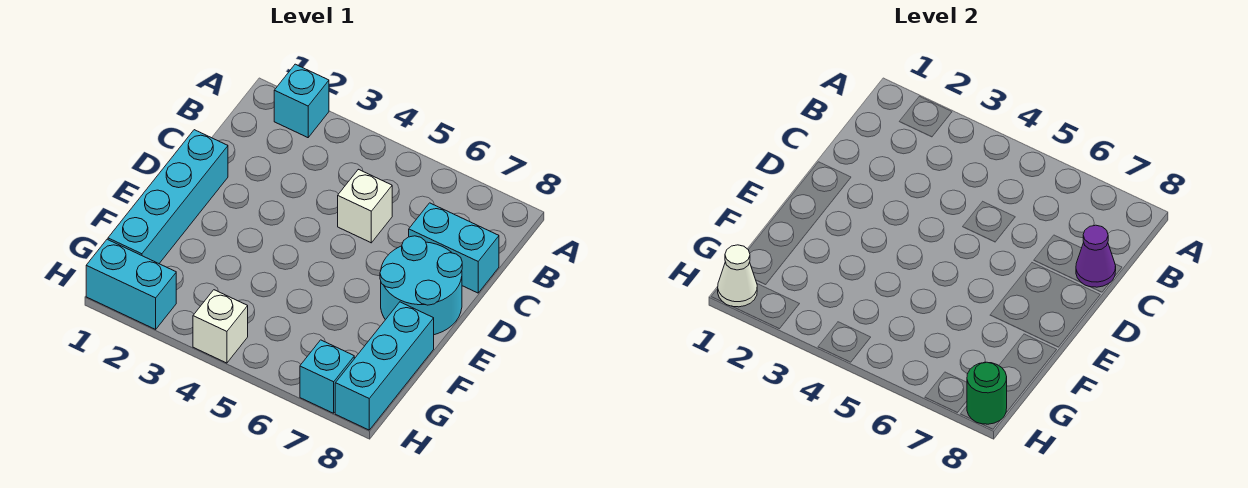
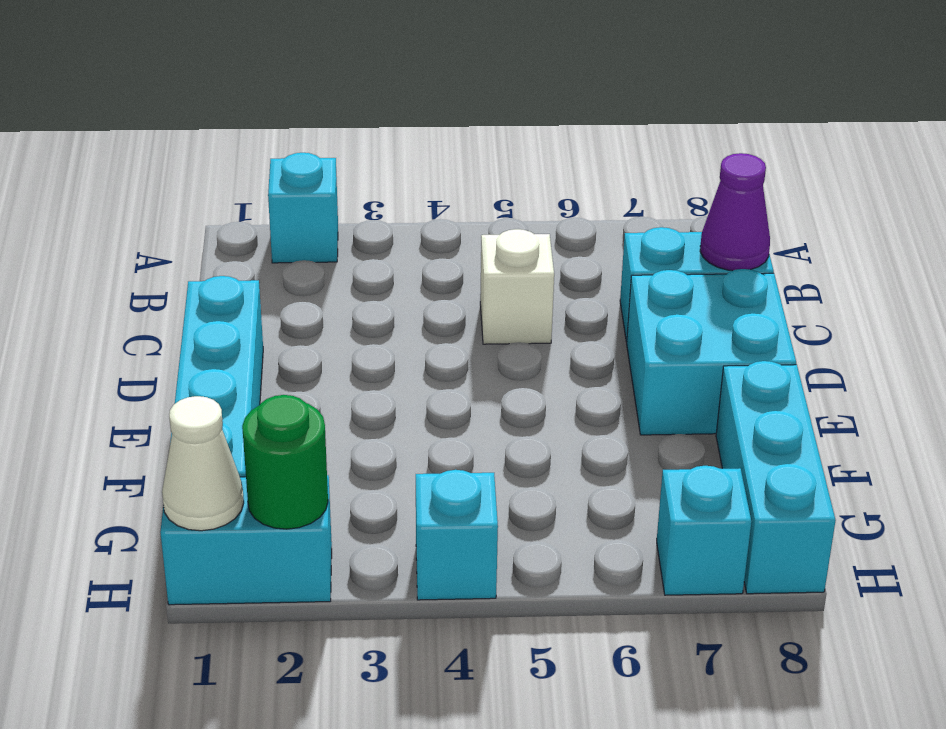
cyan round brick D7:E8 level 1 -> cyan brick D7:E8 level 1
white brick H4 level 1 -> cyan brick H4 level 1
green round brick H8 level 2 -> green round brick H2 level 2

